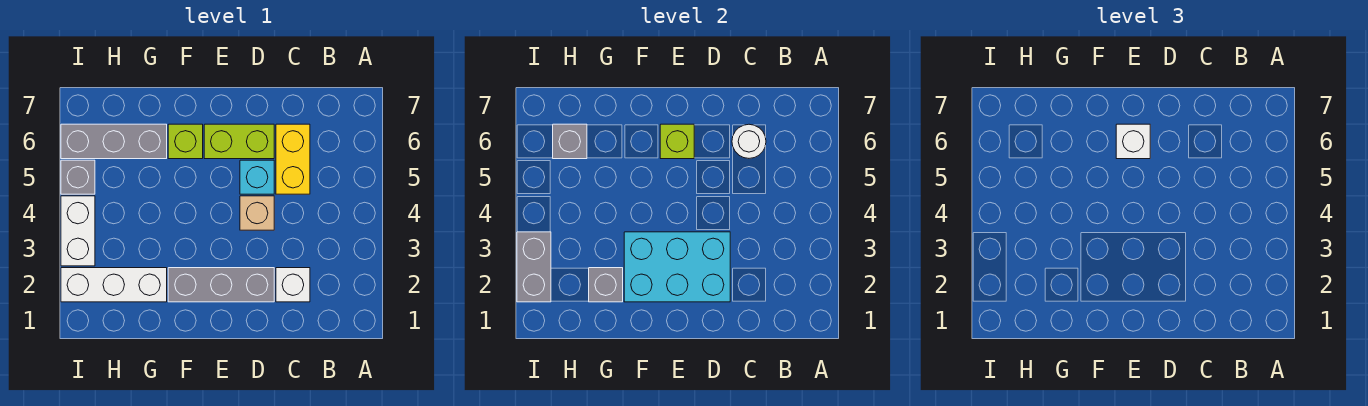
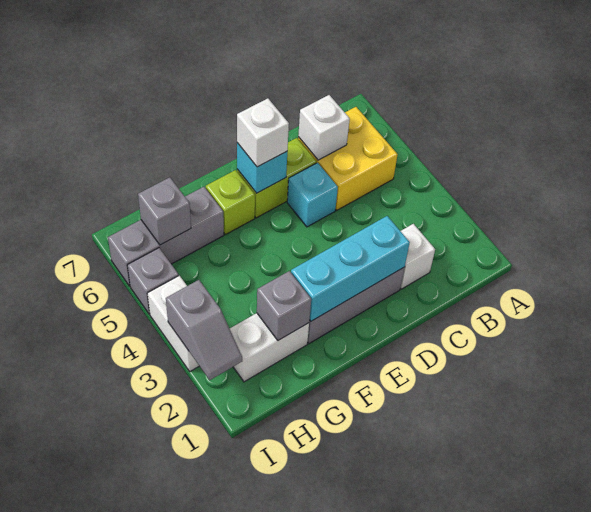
yellow brick C5:C6 level 1 -> yellow brick B5:C6 level 1
white round brick C6 level 2 -> white brick C6 level 2
cyan brick D2:F3 level 2 -> cyan brick D2:F2 level 2
tan brick D4 level 1 -> none
lime brick E6 level 2 -> cyan brick E6 level 2
white brick G2:I2 level 1 -> white brick G2:H2 level 1
grey brick I2:I3 level 2 -> grey slope I2:I3 level 2 top 3

